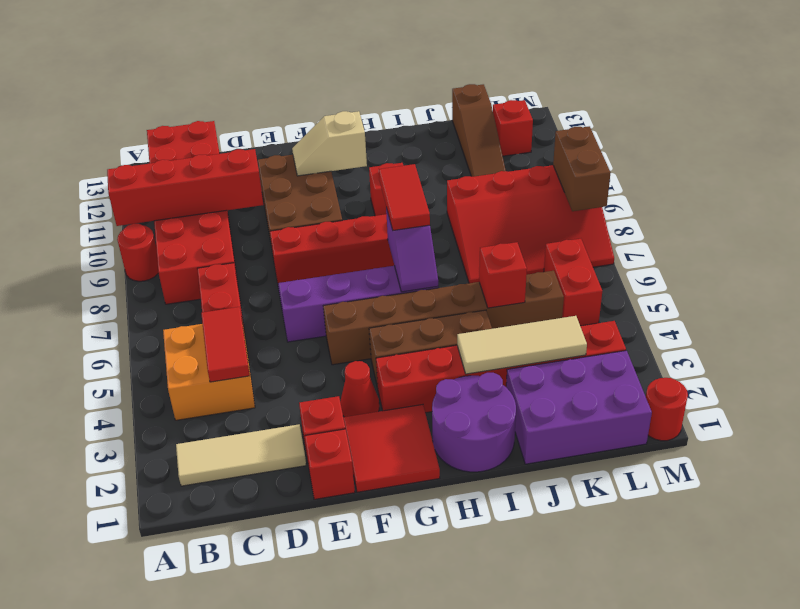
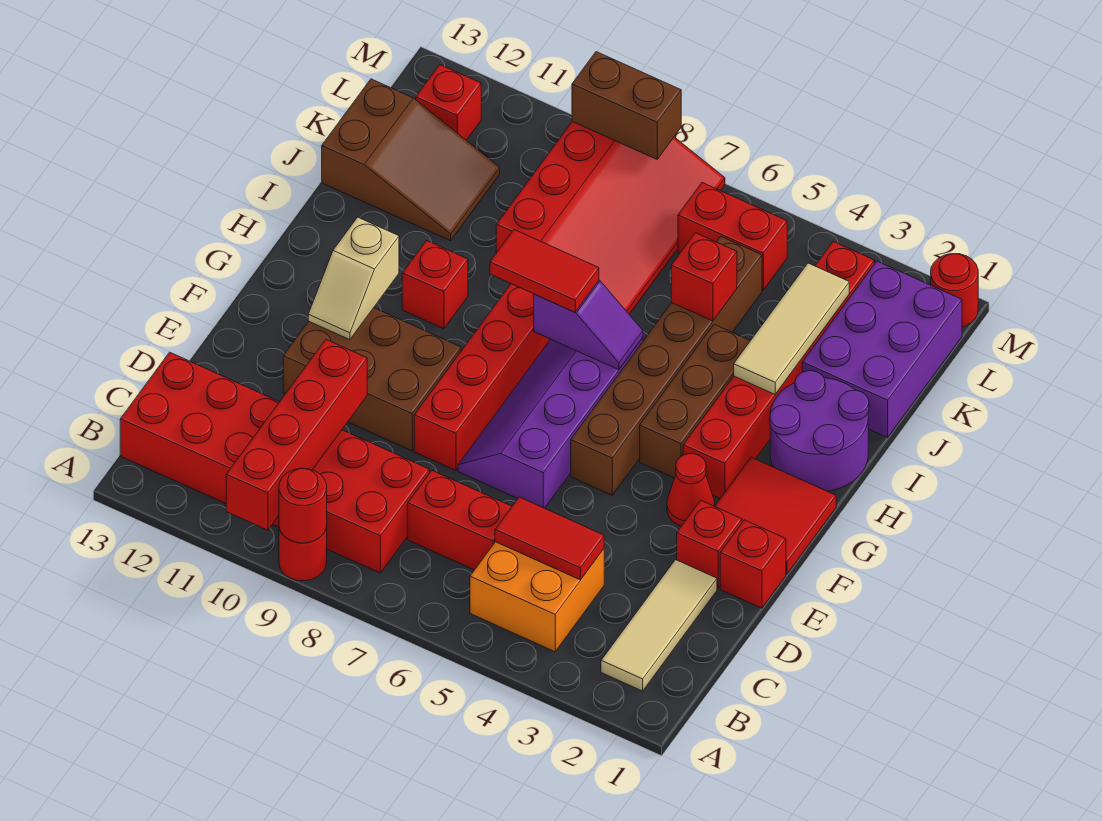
none -> red round brick A9 level 2
brown slope K11:K13 level 1 top 13 -> brown slope J11:K13 level 1 top 13

